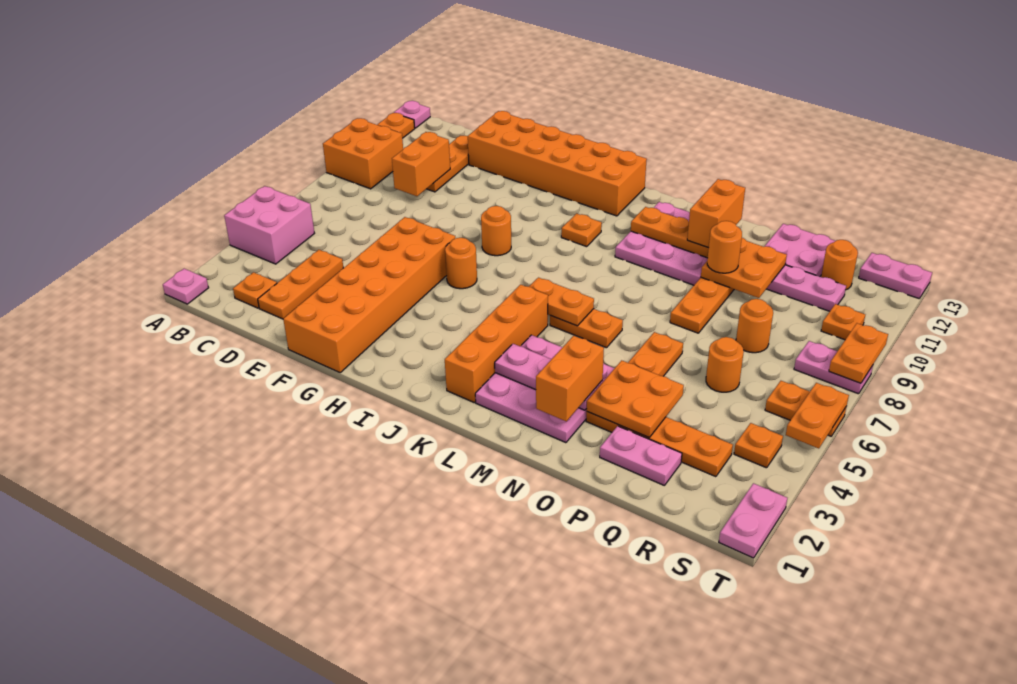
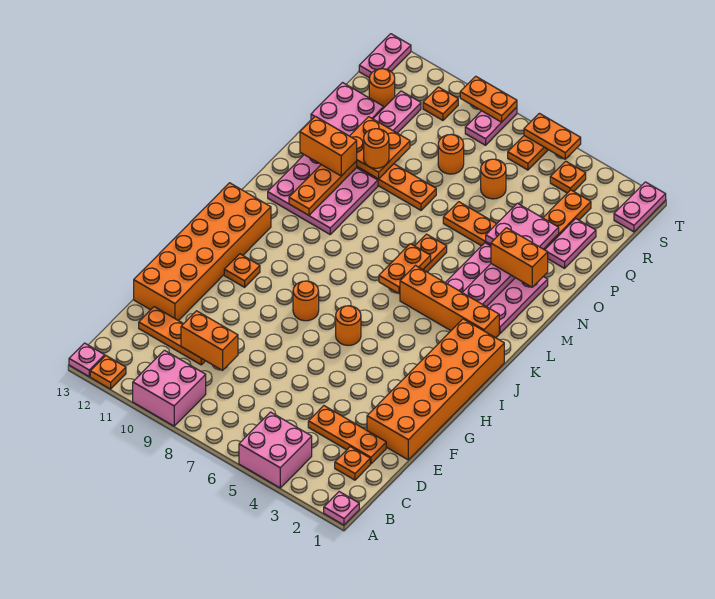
orange brick A9:B10 level 1 -> pink brick A9:B10 level 1
orange brick F1:G6 level 1 -> orange brick E1:J2 level 1
orange plate J10 level 1 -> orange plate H11 level 1
orange plate O3:P4 level 2 -> pink plate O3:P4 level 2
pink plate T1:T2 level 1 -> pink plate S1:T1 level 1

